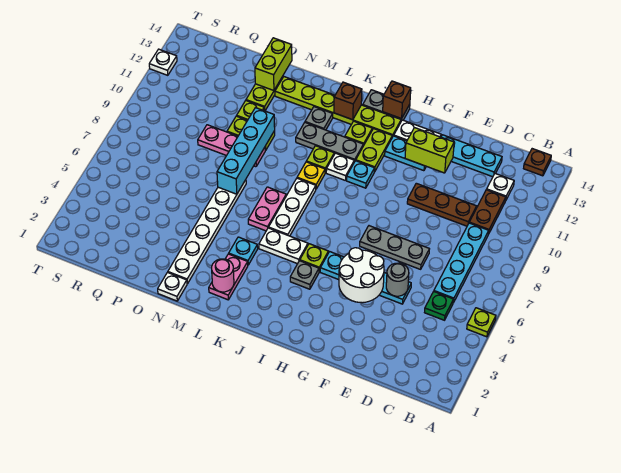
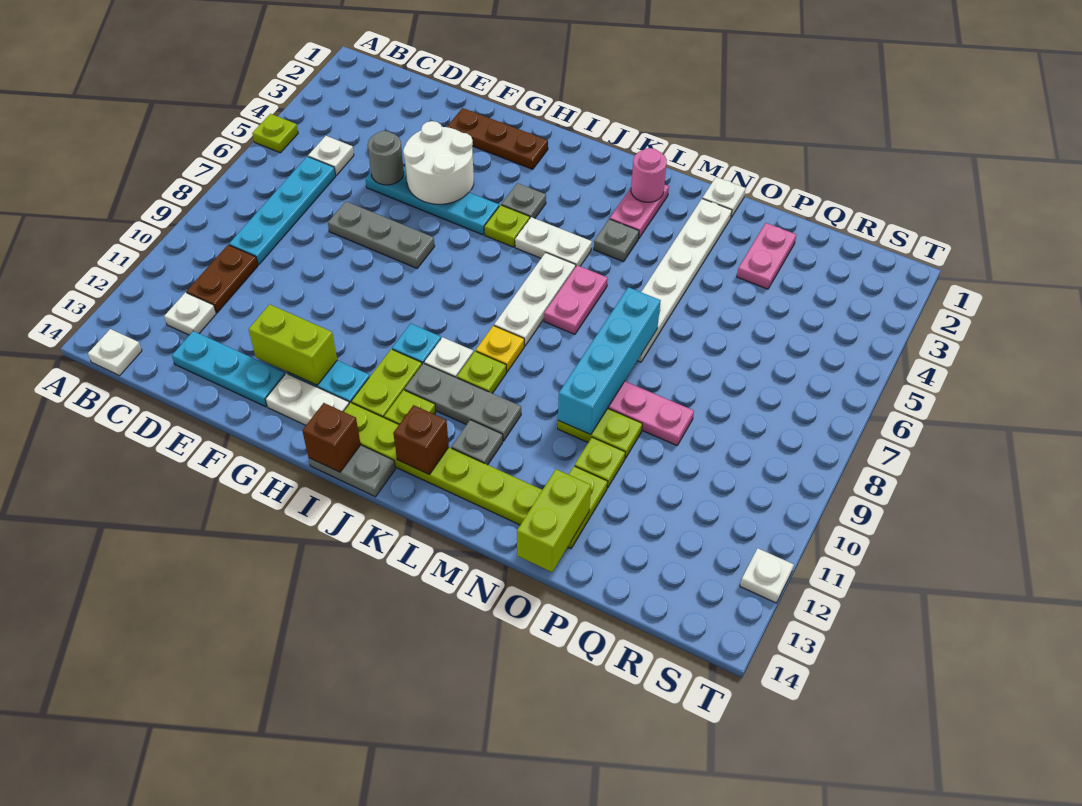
brown plate B14 level 1 -> white plate B14 level 1
green plate C5 level 1 -> white plate C5 level 1
brown plate D10:F10 level 1 -> brown plate F2:H2 level 1
cyan plate L4 level 1 -> grey plate L4 level 1
none -> pink plate P2:P3 level 1

